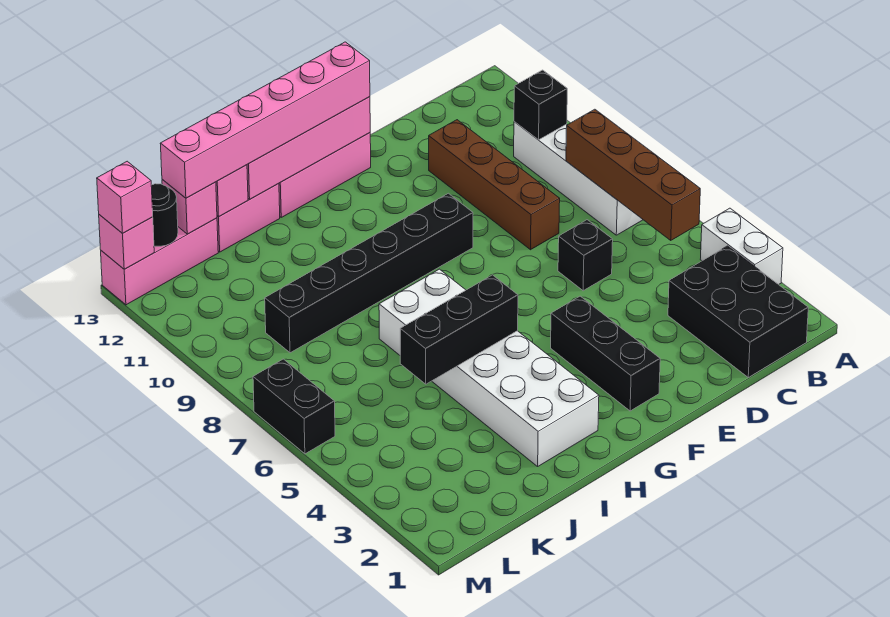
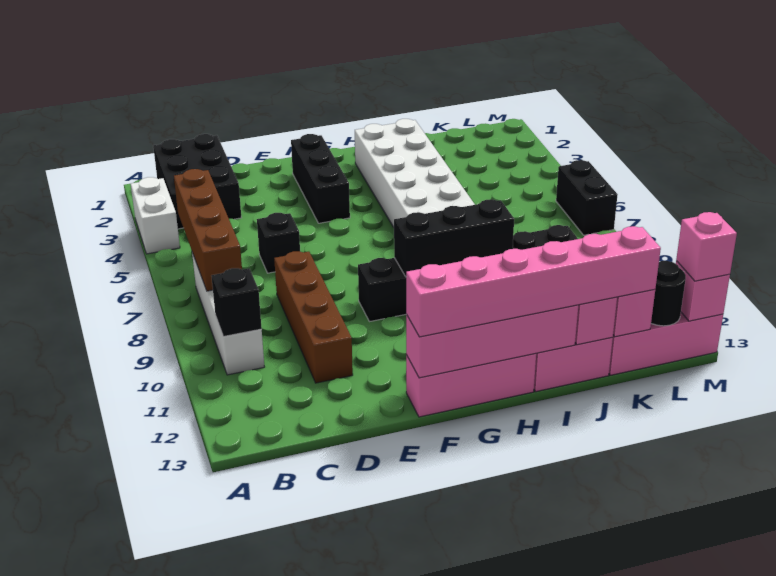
black brick H5:J5 level 2 -> black brick G9:I9 level 2

